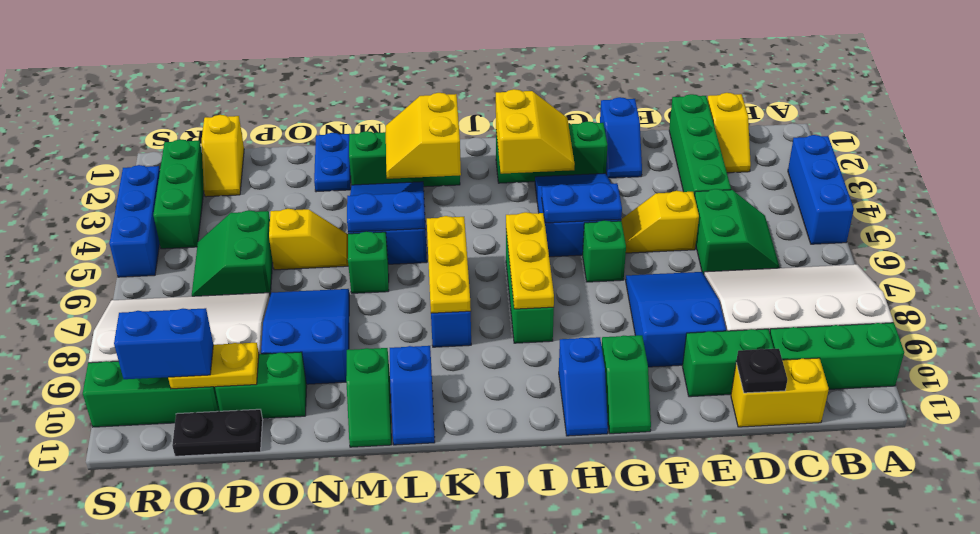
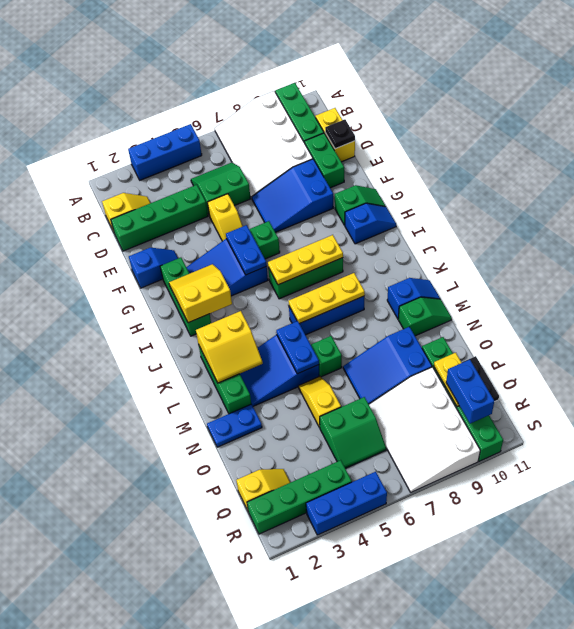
green brick R2:R4 level 1 -> green brick R1:R4 level 1

